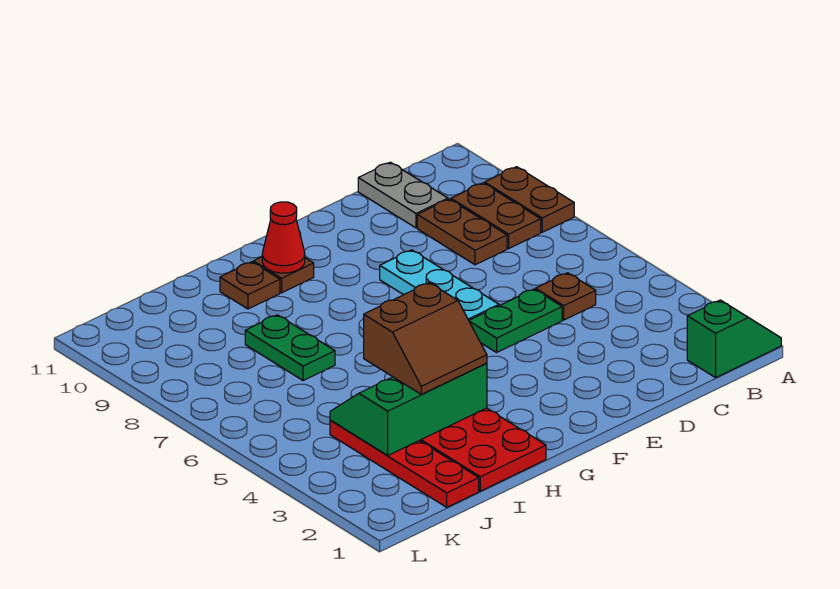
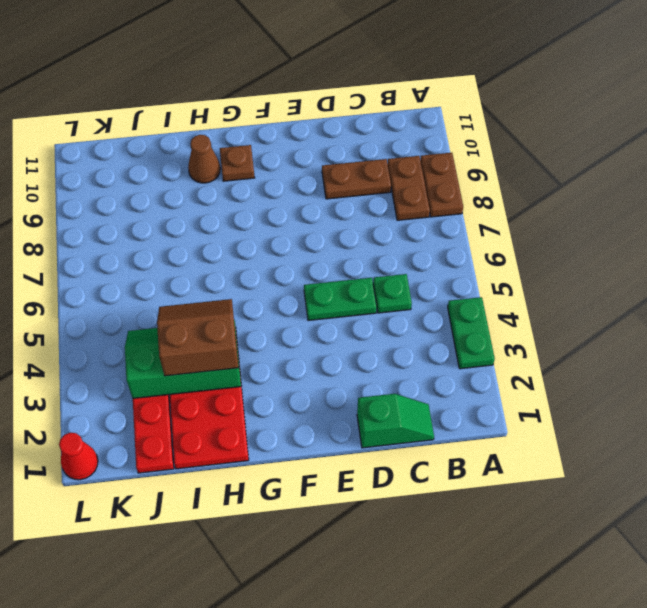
green slope A1:B1 level 1 top B -> green slope C1:D1 level 1 top D
brown plate C5 level 1 -> green plate C5 level 1
brown plate C8:C9 level 1 -> brown plate C9:D9 level 1
grey plate C10:C11 level 1 -> none
cyan plate E6:E8 level 1 -> none
red cone G10 level 2 -> red cone L1 level 1
brown slope H3:I4 level 3 top 4 -> brown slope H3:I4 level 3 top 3
brown plate H10 level 1 -> brown cone H10 level 1
green plate I7:I8 level 1 -> green plate A3:A4 level 1

